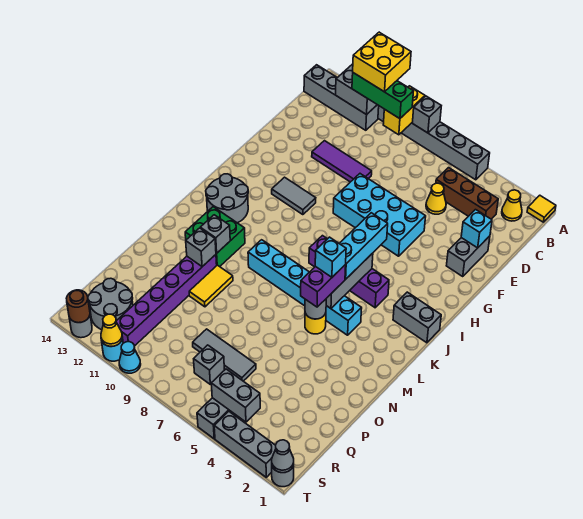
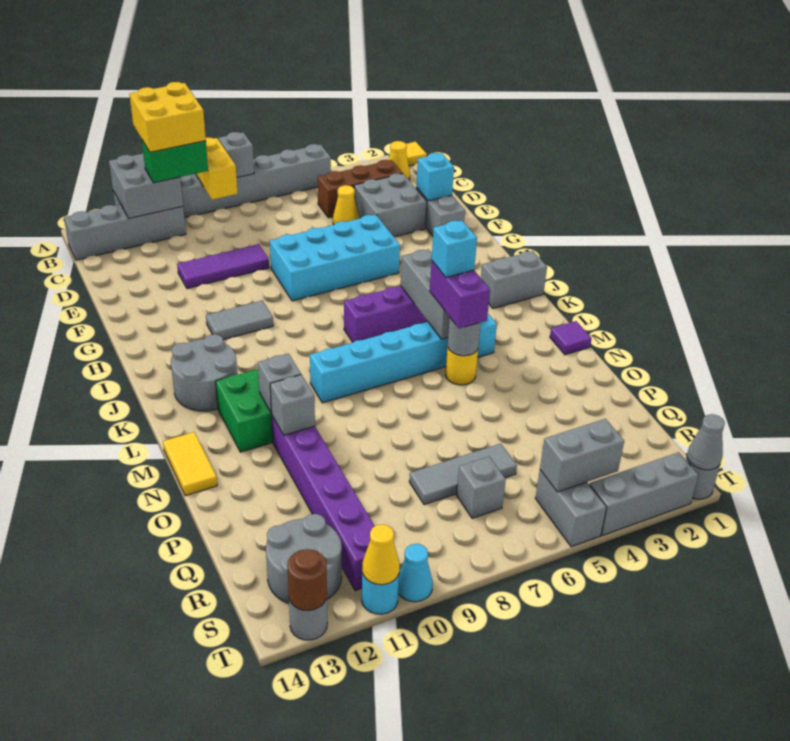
green brick B9:B11 level 3 -> green brick B10:B11 level 3
none -> grey brick D3:E4 level 1
cyan brick I5:K5 level 3 -> none
none -> purple tile M1 level 1
yellow tile N10:O10 level 1 -> yellow tile M14:N14 level 1

